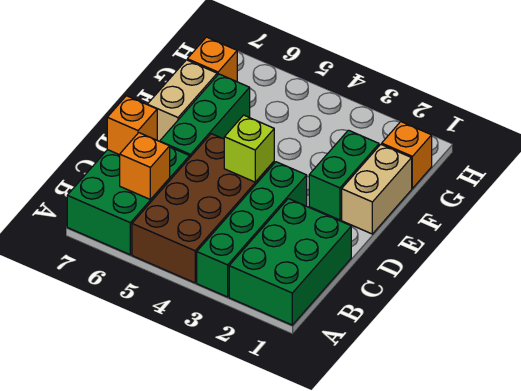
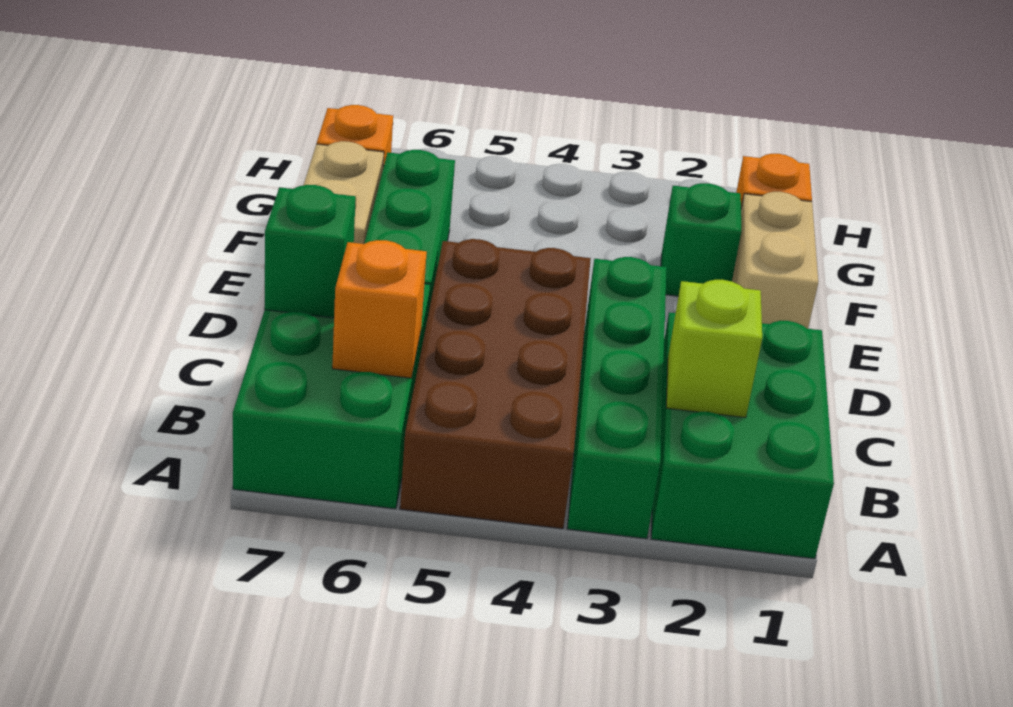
orange brick C7 level 2 -> green brick C7 level 2
lime brick D4 level 2 -> lime brick B2 level 2
green brick E2:F2 level 1 -> green brick F2 level 1

